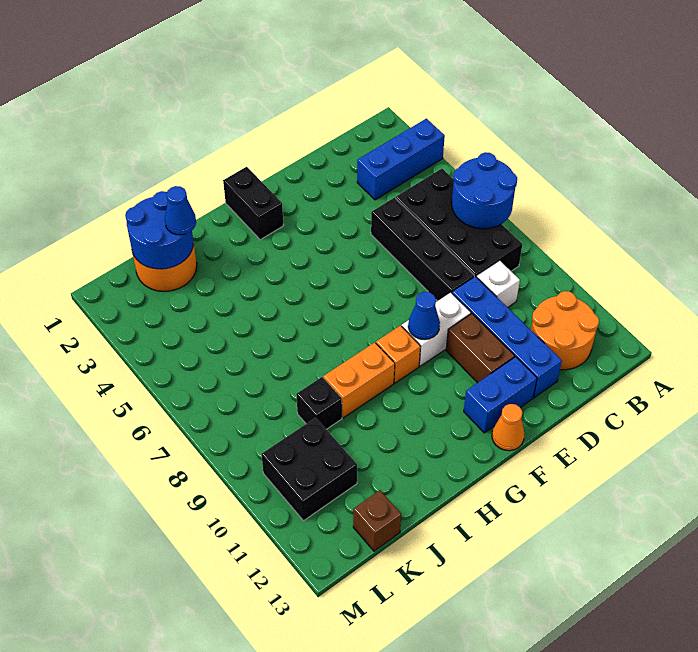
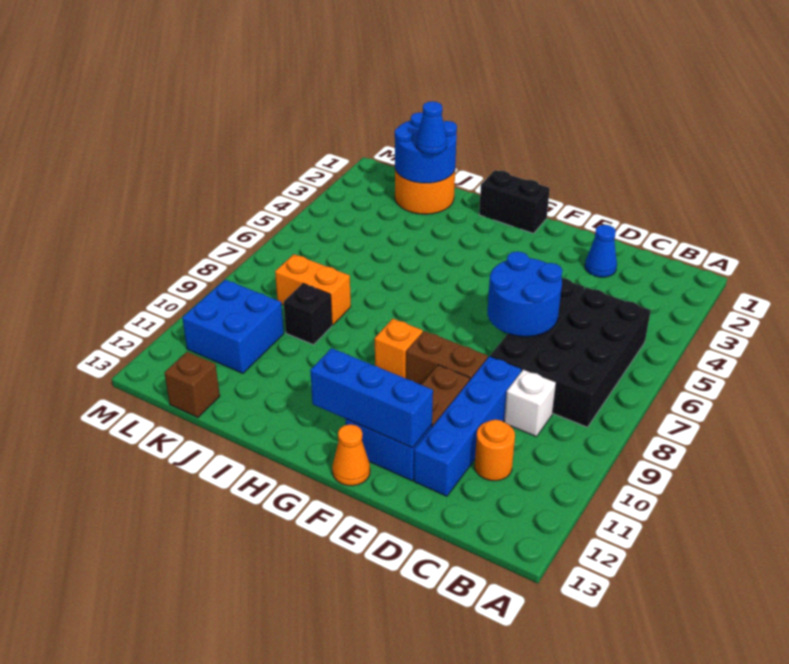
blue brick A3:C3 level 1 -> blue brick E12:G12 level 2
blue round brick A6:B7 level 2 -> blue round brick D6:E7 level 2
orange round brick B11:C12 level 1 -> orange round brick C11 level 1
white brick E9:F9 level 1 -> brown brick E9:F9 level 1
blue cone F9 level 2 -> blue cone D2 level 1
black brick G1:G2 level 1 -> black brick G1:H1 level 1
orange brick H9:I9 level 1 -> orange brick J8:K8 level 1
black brick K10:L11 level 1 -> blue brick K10:L11 level 1

